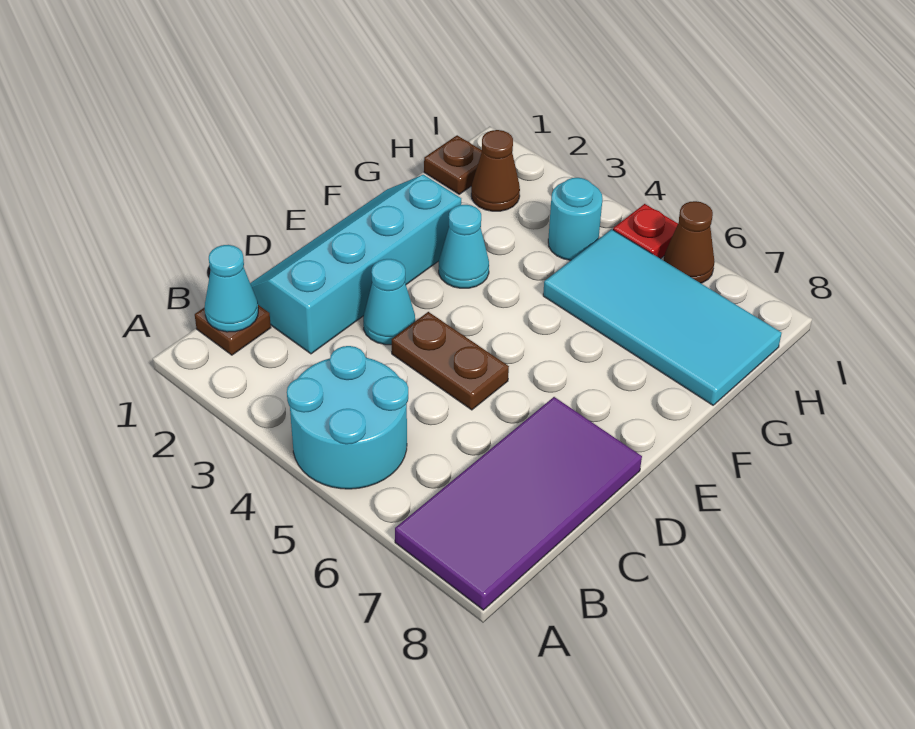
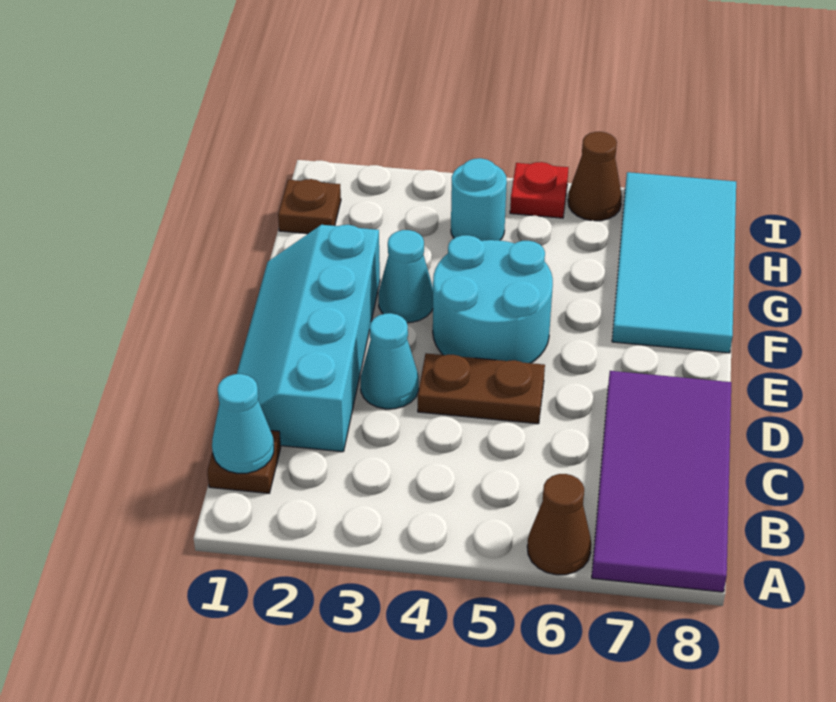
cyan round brick A4:B5 level 1 -> cyan round brick E4:F5 level 1
cyan tile G5:H8 level 1 -> cyan tile F7:I8 level 1
brown cone H2 level 1 -> brown cone A6 level 1

